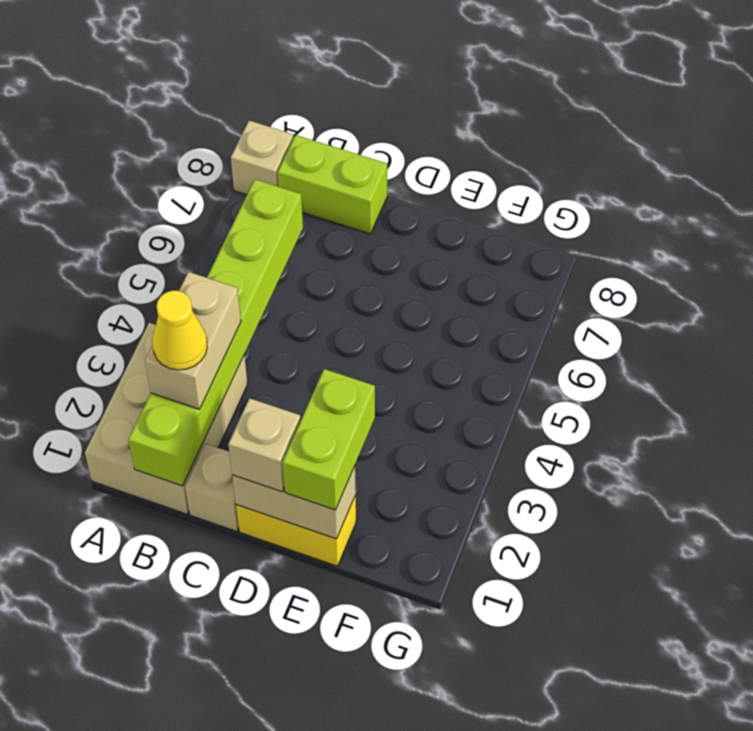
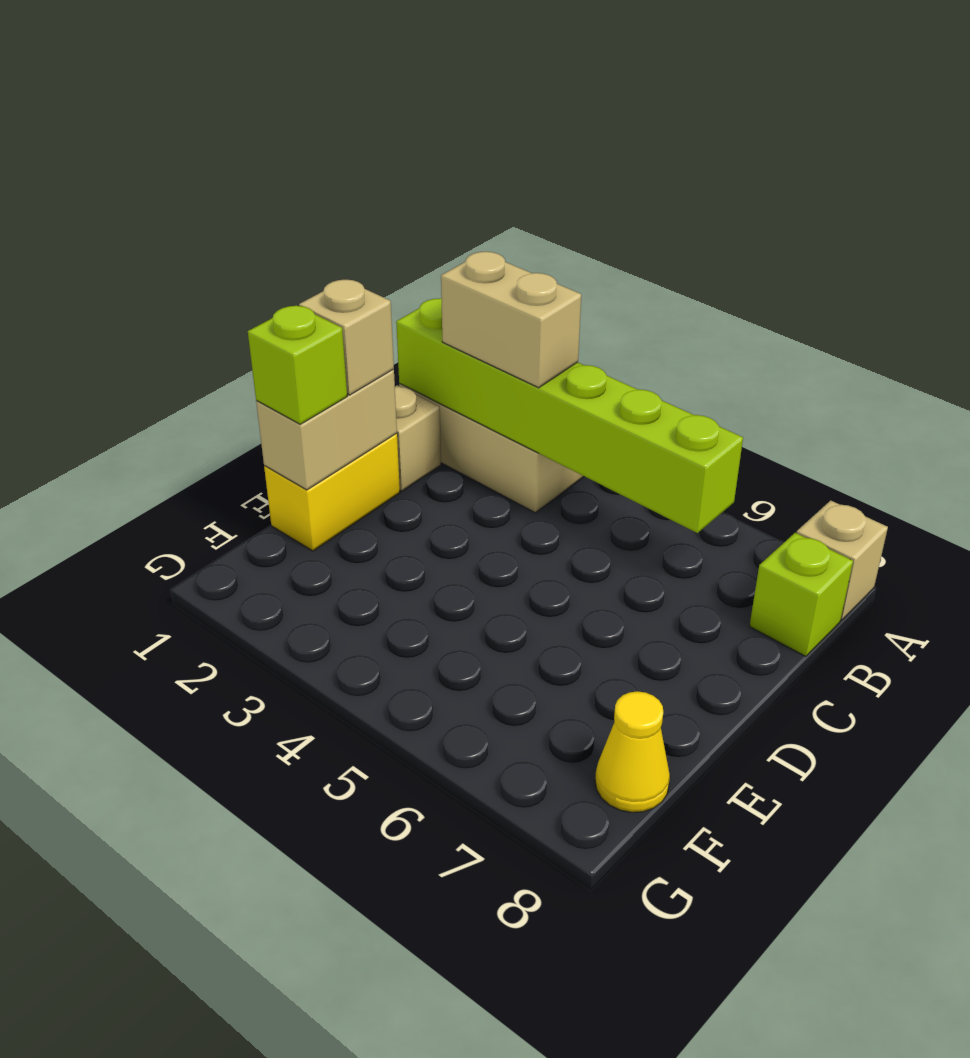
yellow cone B2 level 4 -> yellow cone F8 level 1
lime brick B8:C8 level 1 -> lime brick B8 level 1
lime brick E1:E2 level 3 -> lime brick E1 level 3

